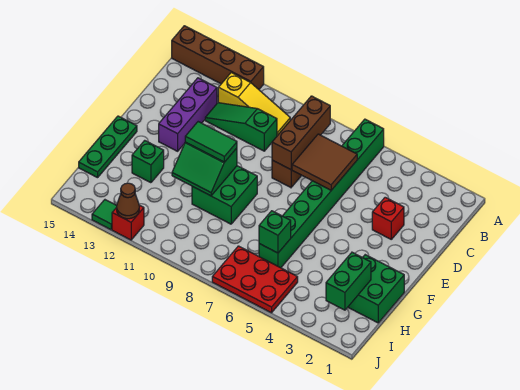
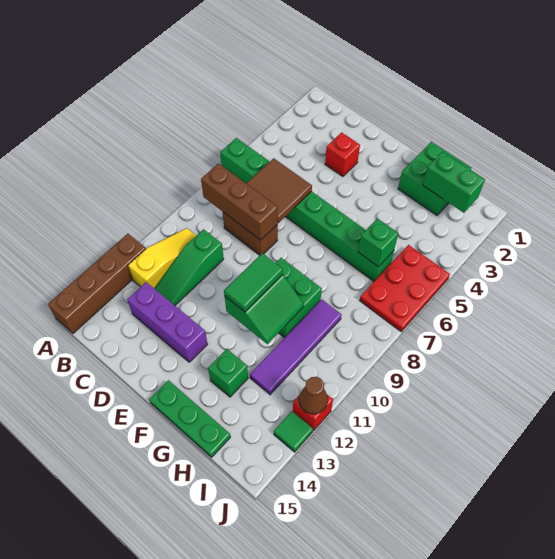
none -> purple tile H9:H12 level 1

